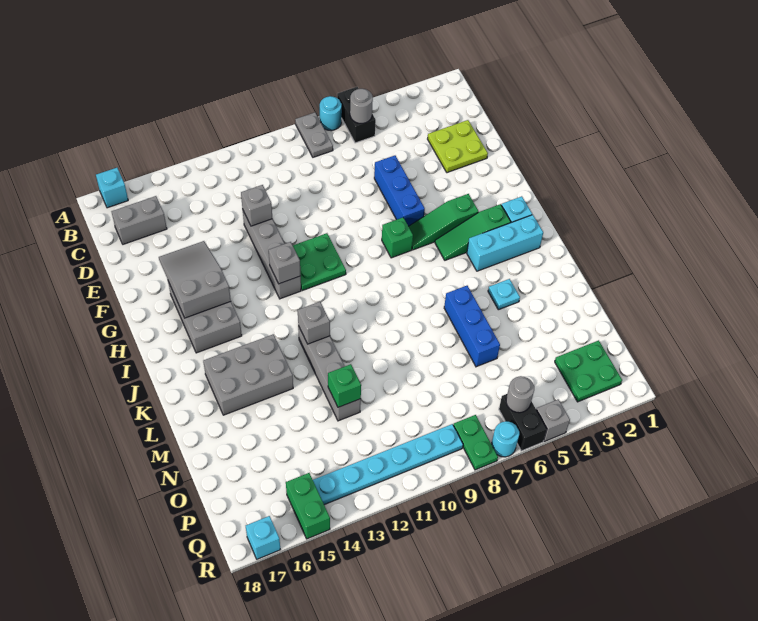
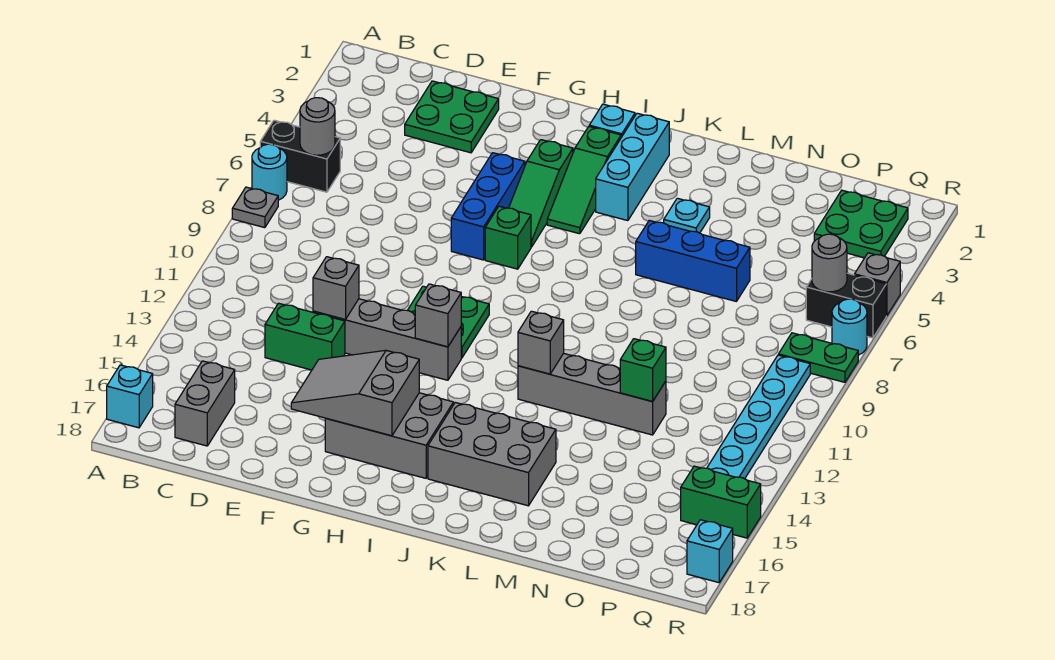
grey plate A8:B8 level 1 -> grey plate A8 level 1
lime plate D2:E3 level 1 -> green plate D2:E3 level 1
none -> green brick D13:E13 level 1
blue brick E6:G6 level 1 -> blue brick G5:G7 level 1
grey brick K14:L16 level 1 -> grey brick J15:L16 level 1

